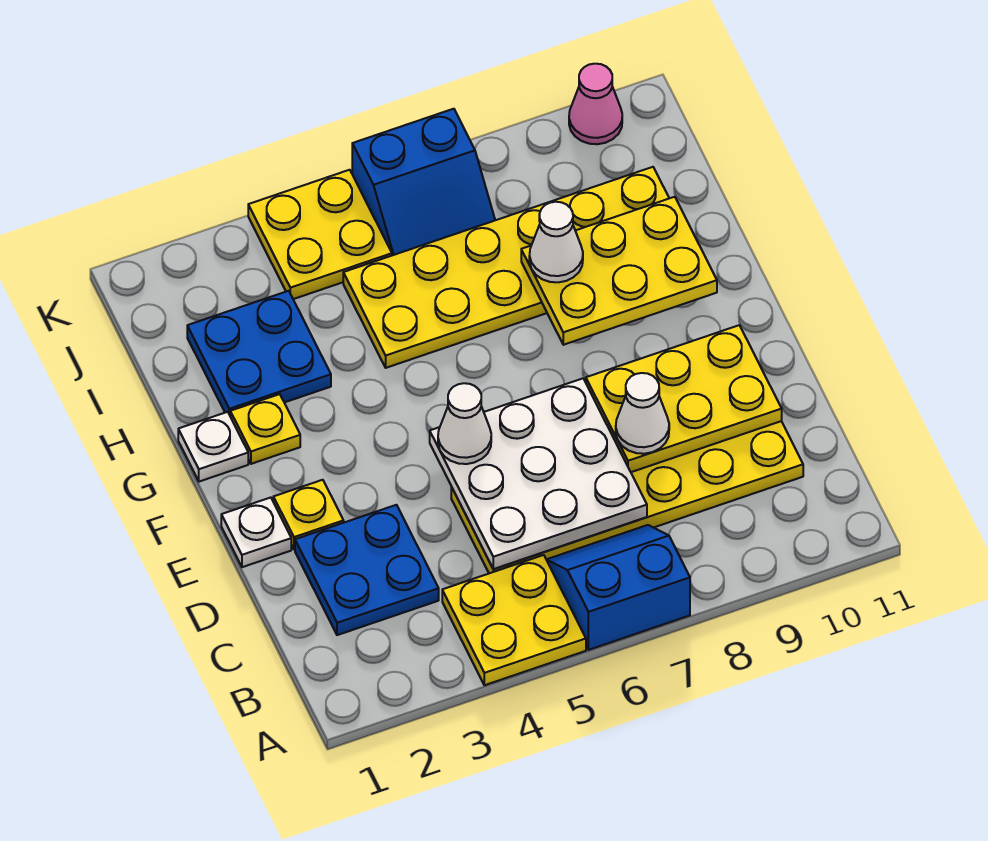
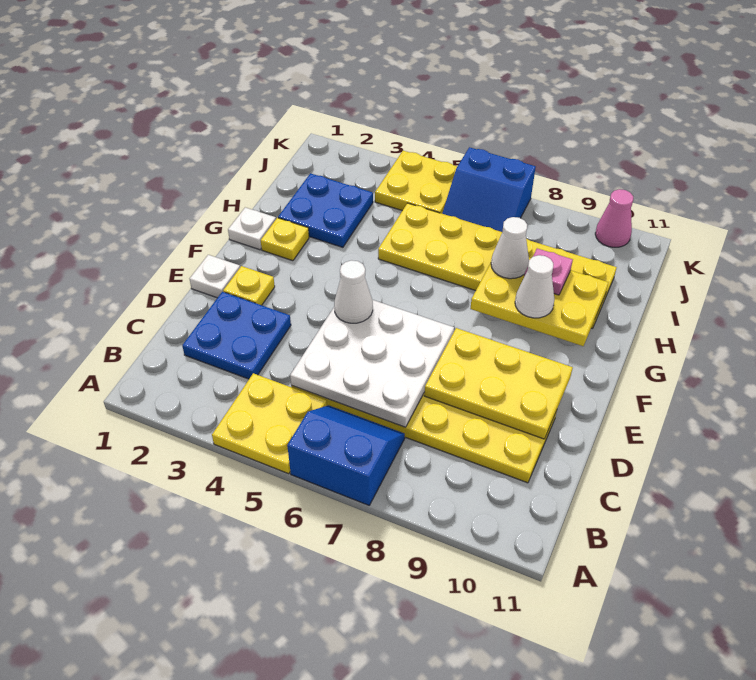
white cone D8 level 3 -> white cone G9 level 3
none -> pink plate H9 level 3

